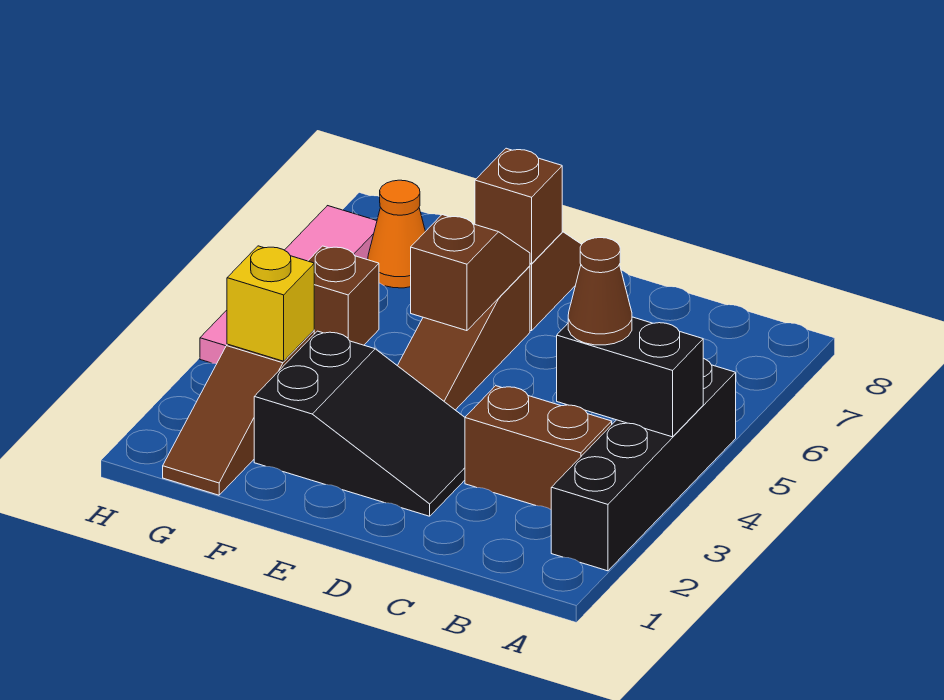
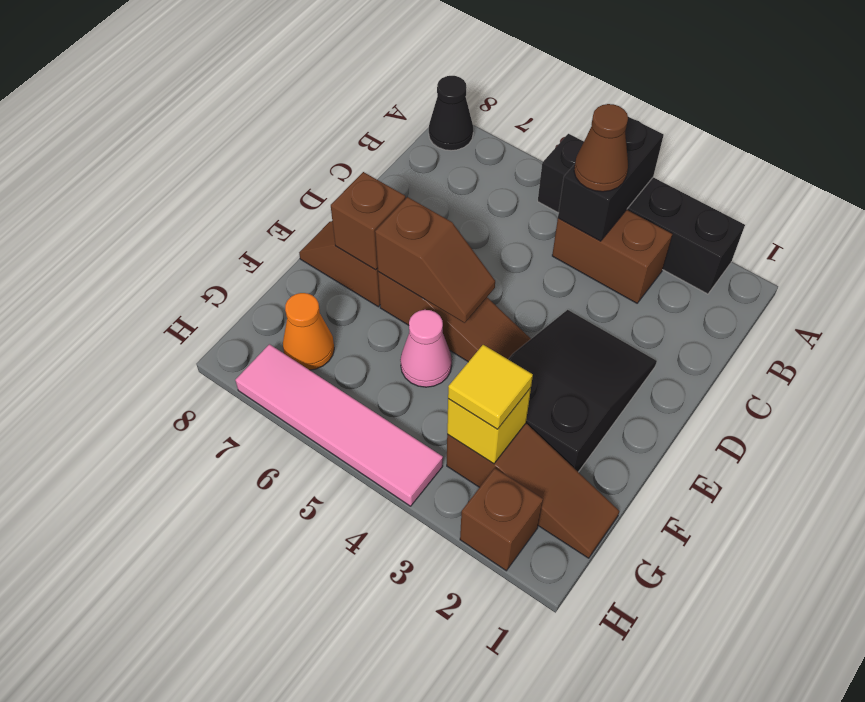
none -> black cone A8 level 1
brown brick B3:C3 level 1 -> brown brick B3:B4 level 1
brown slope E5:E6 level 2 top 5 -> brown slope E5:E6 level 2 top 6
none -> pink cone F5 level 1
none -> yellow tile G3 level 3
brown brick G5 level 1 -> brown brick H2 level 1

